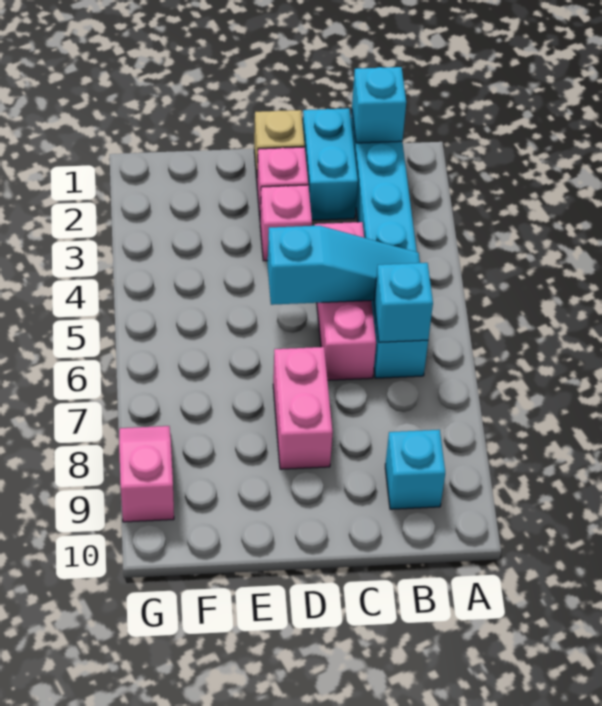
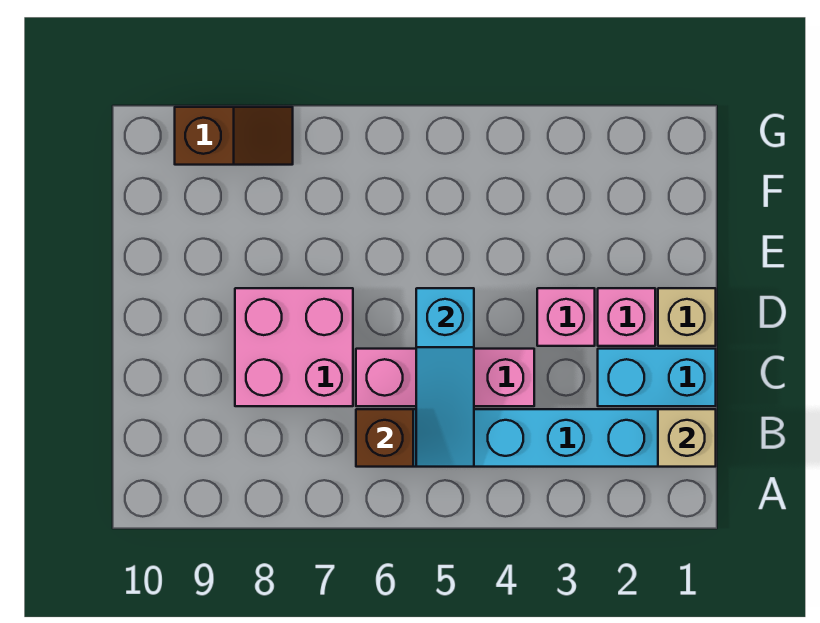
cyan brick B1 level 2 -> tan brick B1 level 2
cyan brick B6 level 2 -> brown brick B6 level 2
cyan brick B9 level 1 -> none
pink brick D7:D8 level 1 -> pink brick C7:D8 level 1
pink slope G8:G9 level 1 top 9 -> brown slope G8:G9 level 1 top 9

